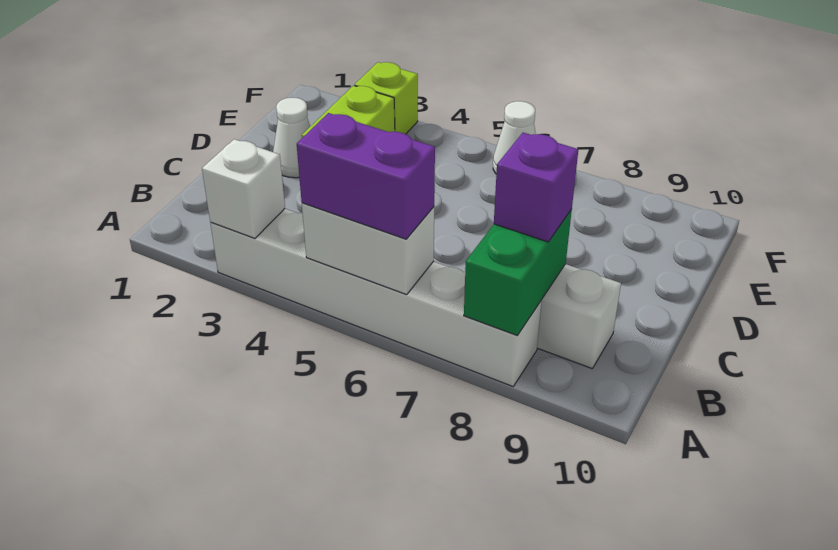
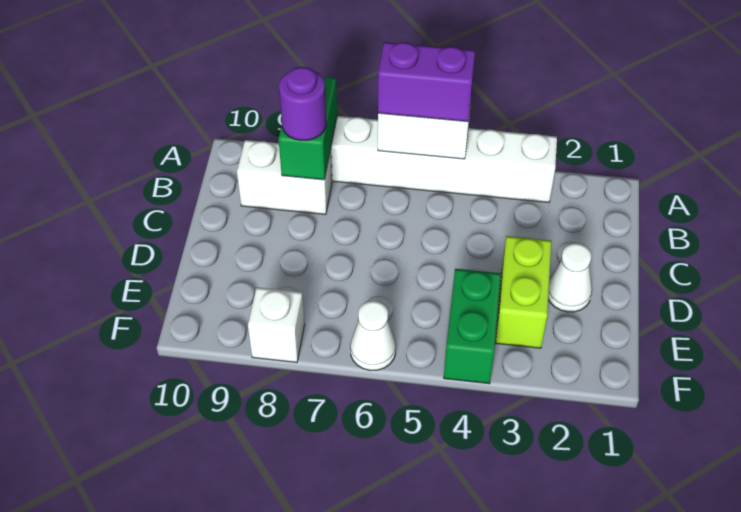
white brick A3 level 2 -> white brick F8 level 1
purple brick B8 level 3 -> purple round brick B8 level 3
none -> green brick E4:F4 level 1
lime brick F3 level 1 -> none

